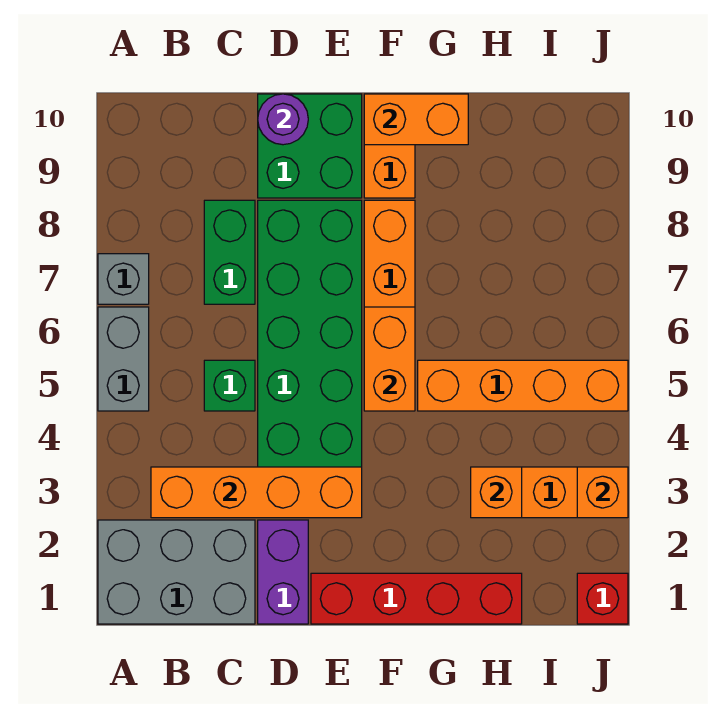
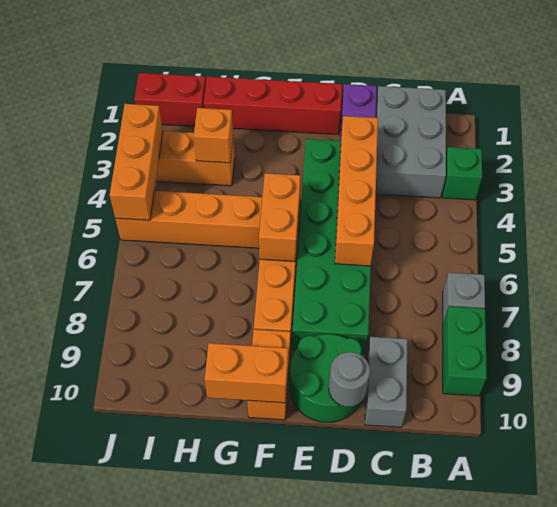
grey brick A1:C2 level 1 -> grey brick B1:C3 level 1
grey brick A5:A6 level 1 -> grey brick C9:C10 level 1
orange brick B3:E3 level 2 -> orange brick D3:D6 level 2
green brick C5 level 1 -> green brick A3 level 1
green brick C7:C8 level 1 -> green brick A8:A9 level 1
green brick D9:E10 level 1 -> green round brick D9:E10 level 1
purple round brick D10 level 2 -> grey round brick D10 level 2
red brick J1 level 1 -> red brick I1:J1 level 1
orange brick J3 level 2 -> orange brick J3:J5 level 2

